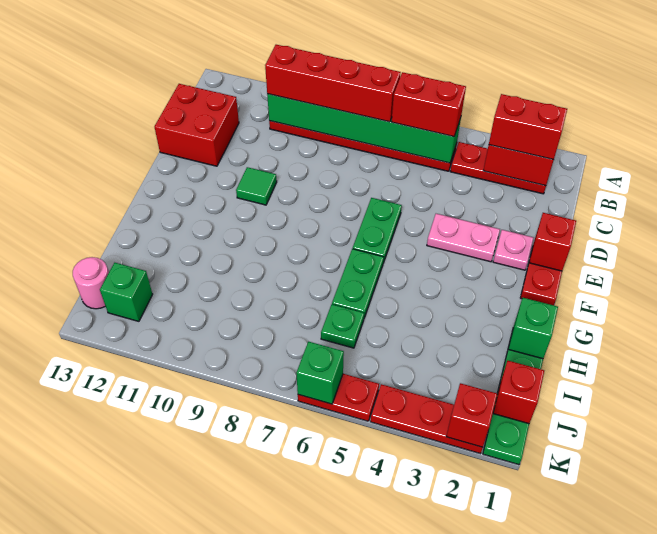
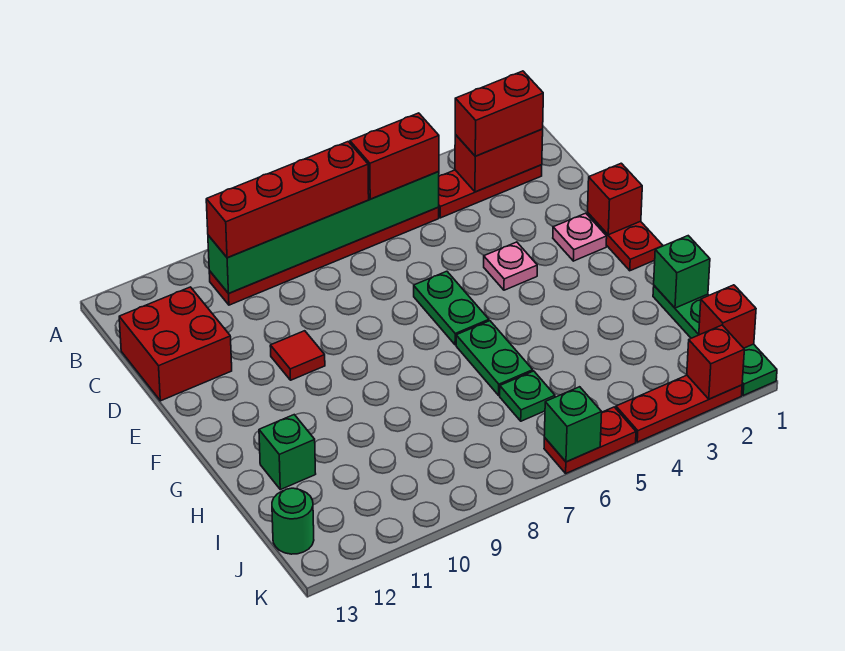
pink plate E3:E4 level 1 -> pink plate E4 level 1
green tile E10 level 1 -> red tile E10 level 1
green brick J12 level 1 -> green brick H12 level 1
pink round brick J13 level 1 -> green round brick J13 level 1

